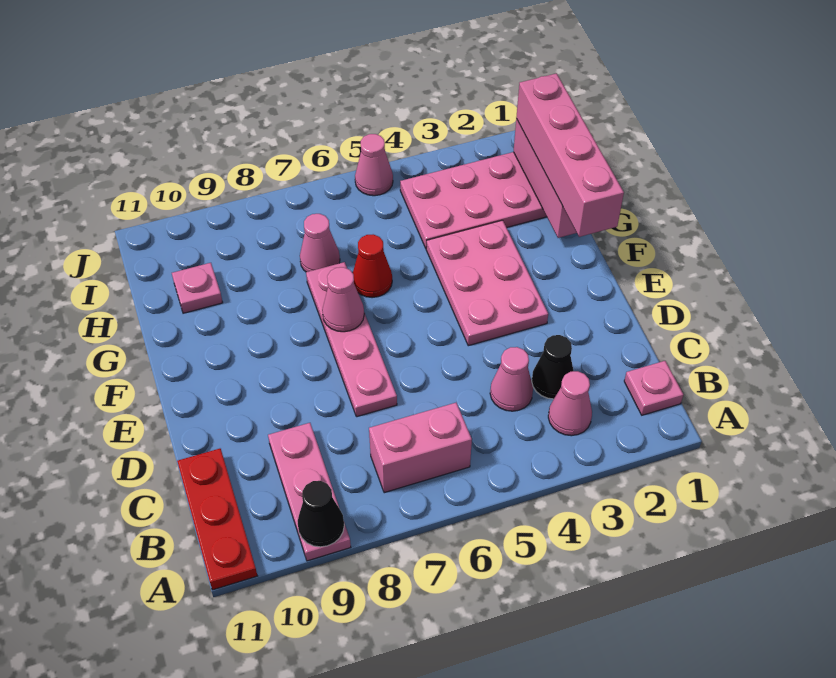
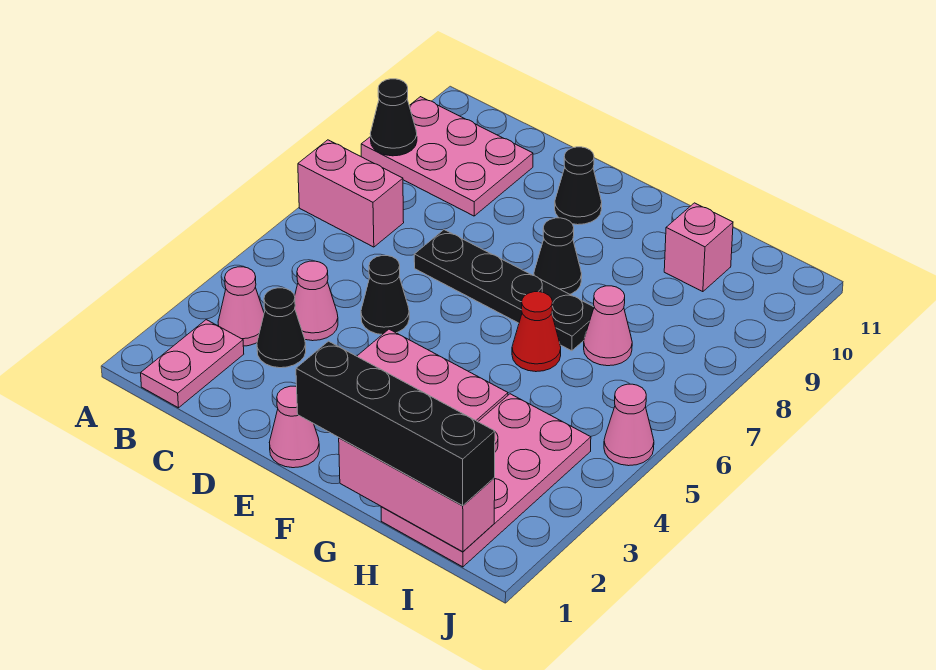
pink plate A9:C9 level 1 -> pink plate A9:C10 level 1
red plate A11:C11 level 1 -> none
pink plate B1 level 1 -> pink plate B1:B2 level 1
pink brick B6:B7 level 1 -> pink brick A7:B7 level 1
none -> black cone D5 level 1
pink plate D7:G7 level 1 -> black plate D7:G7 level 1
none -> black cone E10 level 1
pink brick F1:I1 level 3 -> black brick F1:I1 level 3
pink cone F7 level 2 -> pink cone E1 level 1
none -> black cone F8 level 1
pink plate H10 level 1 -> pink brick H10 level 1

